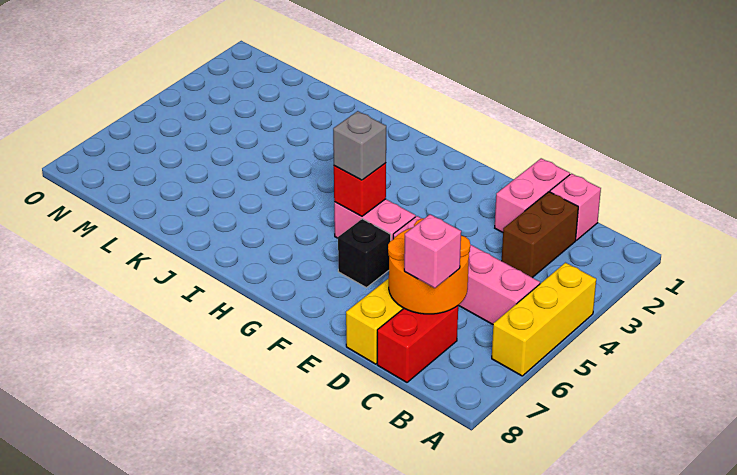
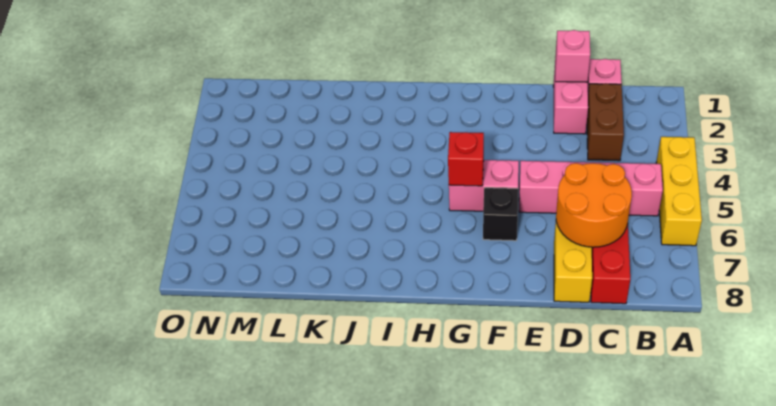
pink brick C7 level 3 -> pink brick D1 level 2
grey brick G5 level 3 -> none

